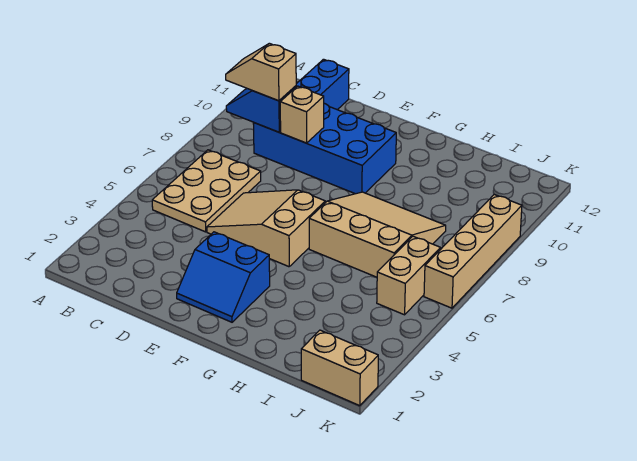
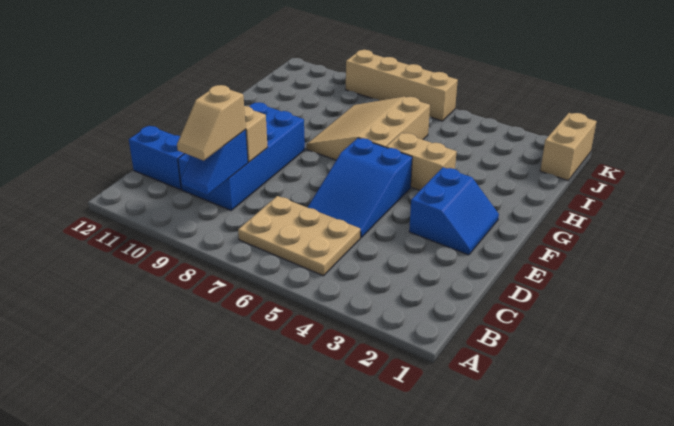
tan slope D5:F6 level 1 top F -> blue slope D5:F6 level 1 top F
tan brick J5:J6 level 1 -> tan brick G4:G5 level 1

